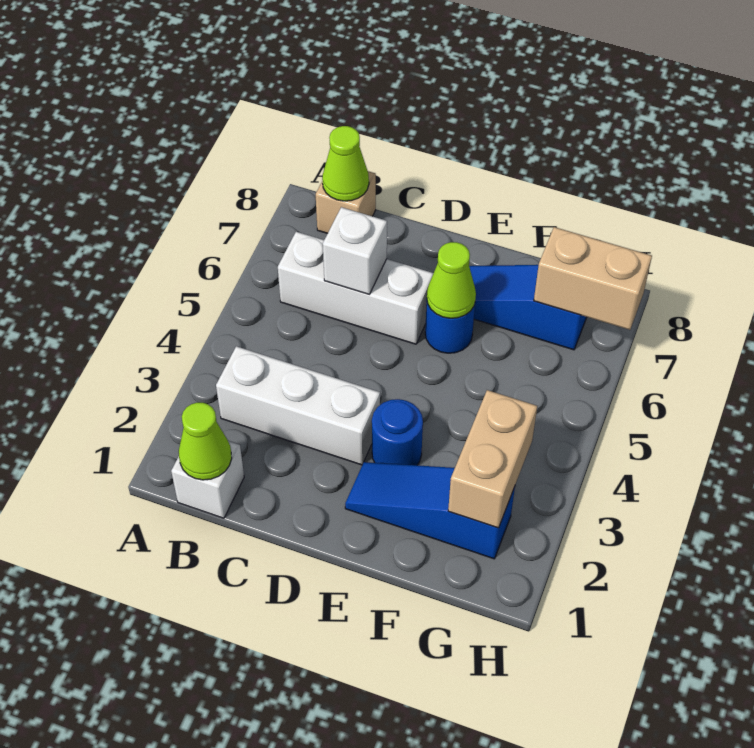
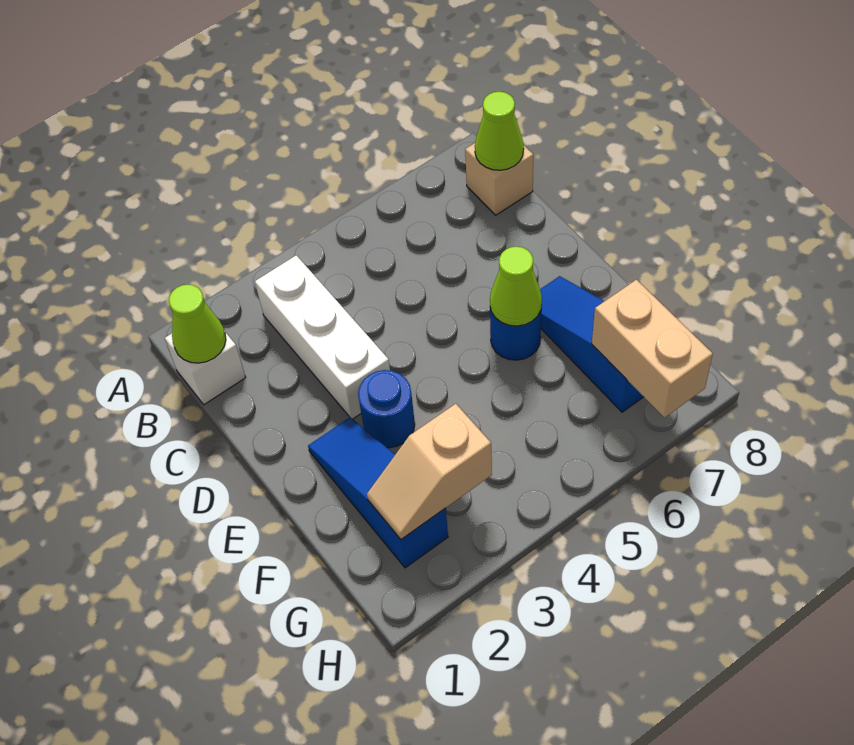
white brick B6:D6 level 1 -> none
white brick C6 level 2 -> none
tan brick G2:G3 level 2 -> tan slope G2:G3 level 2 top 3

